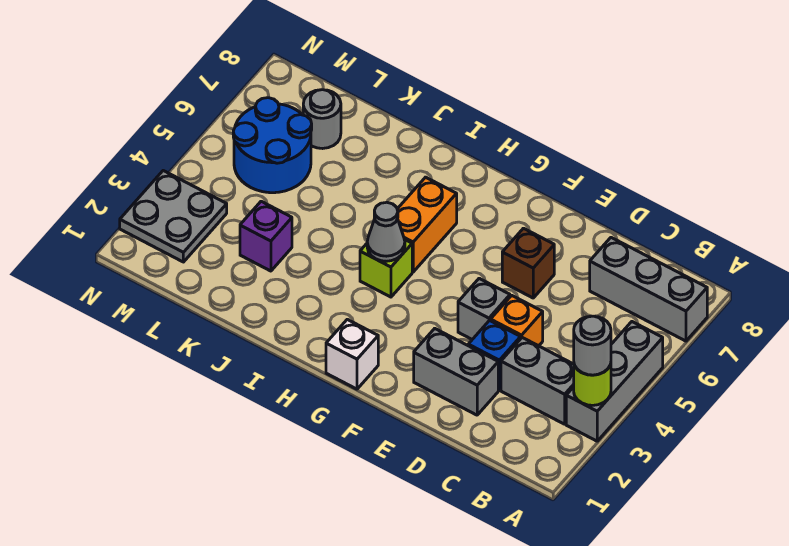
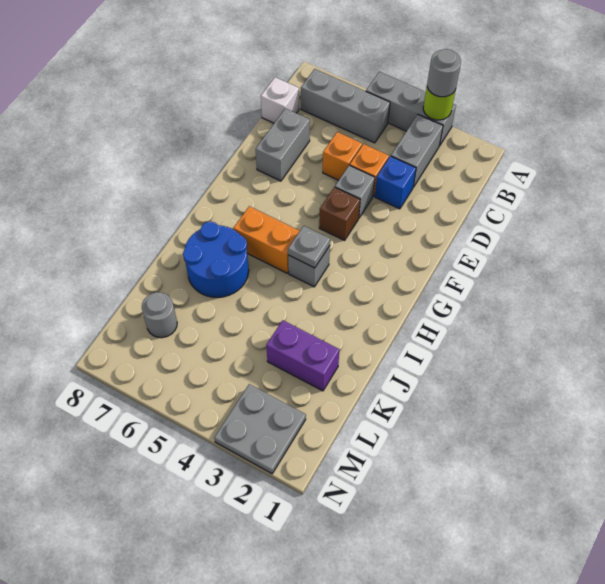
grey brick A7:C7 level 1 -> grey brick B5:B7 level 1
grey brick D2:E2 level 1 -> grey brick D7:E7 level 1
none -> orange brick D5 level 1
brown brick E6 level 1 -> brown brick F4 level 1
white brick G1 level 1 -> white brick C8 level 1
lime brick H4 level 1 -> grey brick H4 level 1
grey cone H4 level 2 -> grey plate H4 level 2
purple brick K3 level 1 -> purple brick K2:K3 level 1
blue round brick L5:M6 level 1 -> blue round brick I6:J7 level 1

